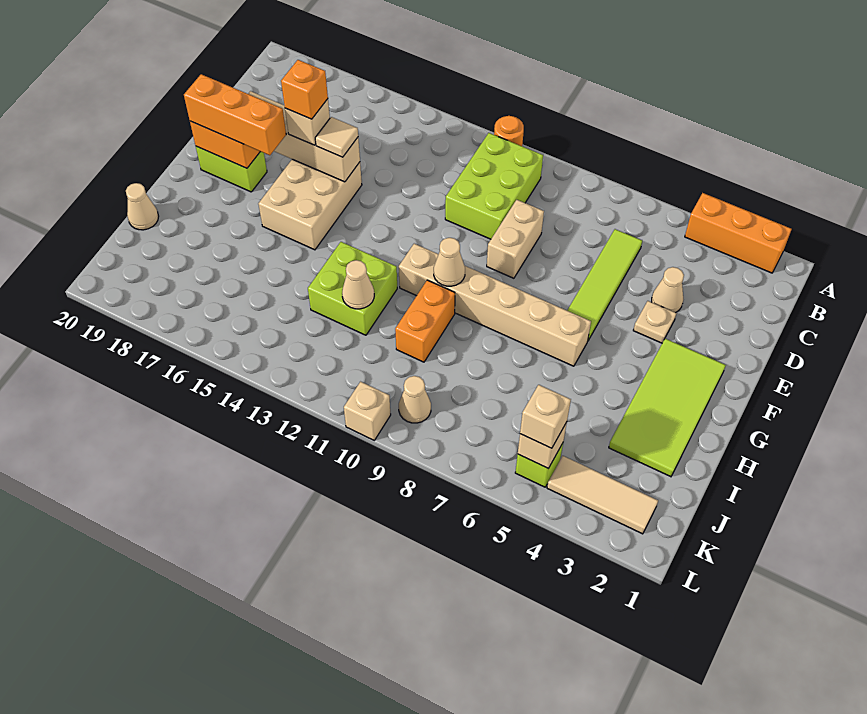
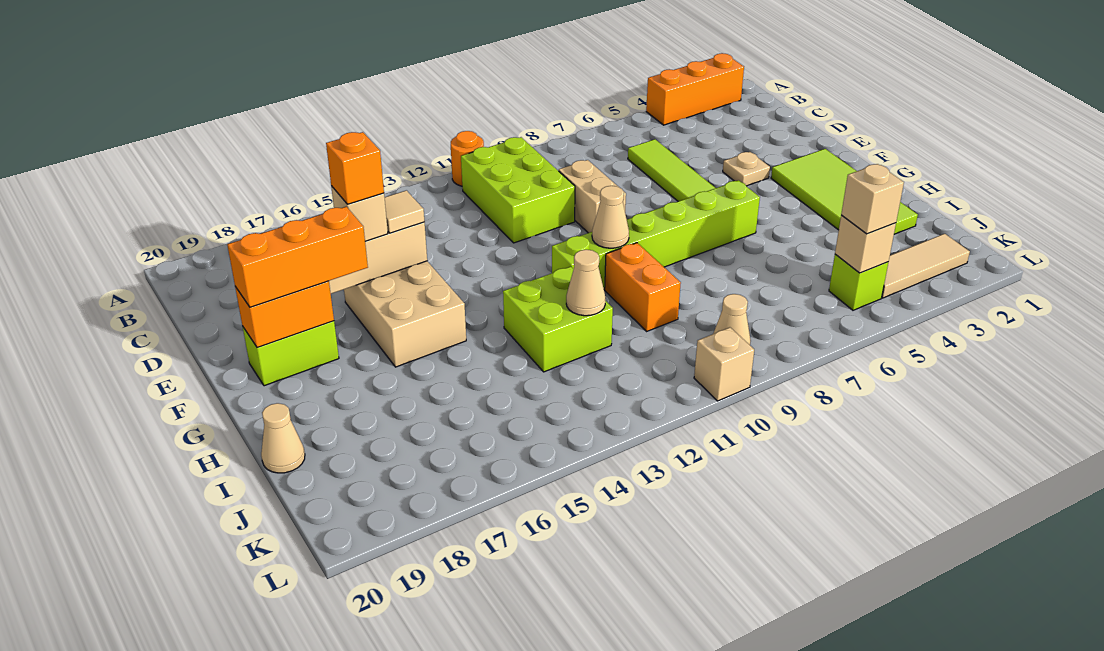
tan cone D4 level 1 -> none
tan brick G6:G11 level 1 -> lime brick G6:G11 level 1

